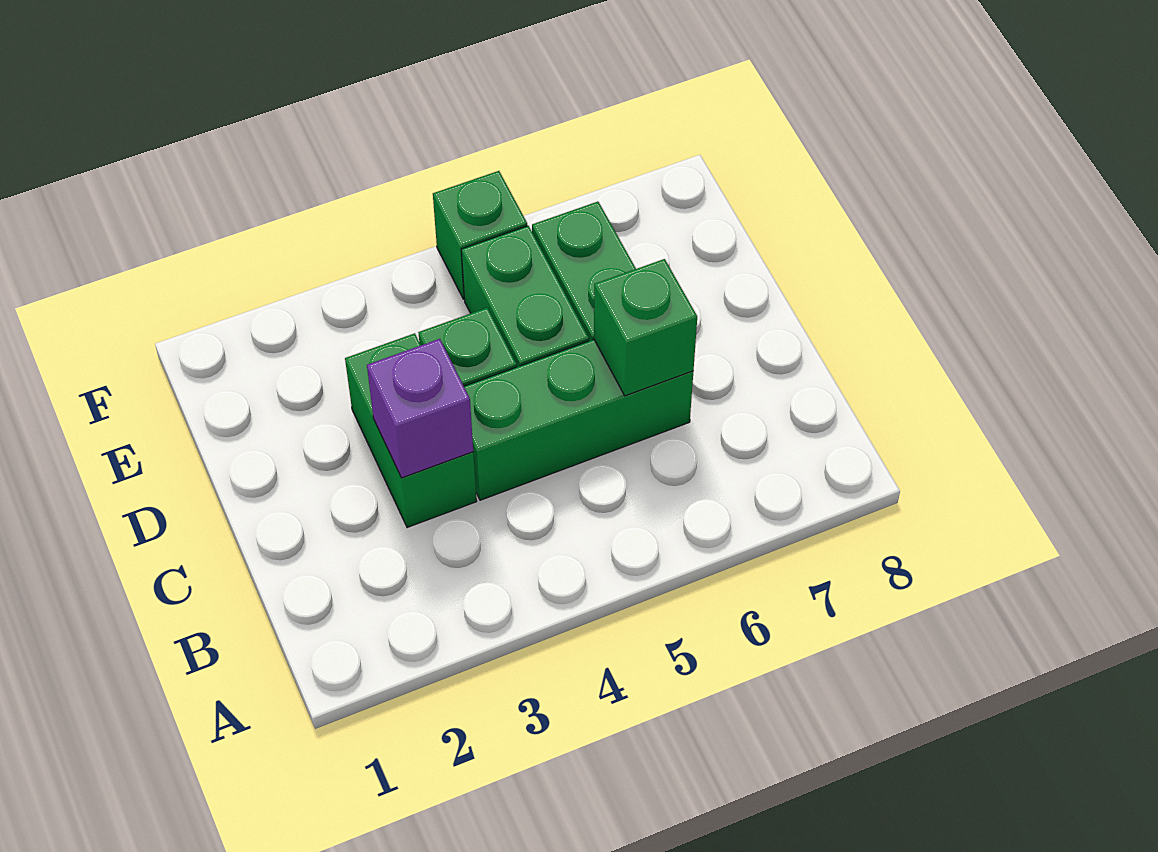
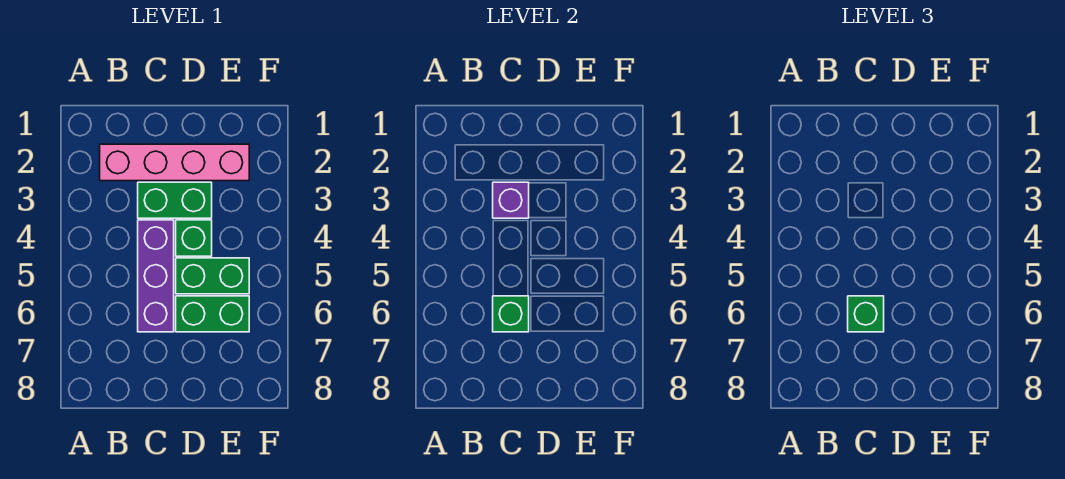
none -> pink brick B2:E2 level 1
green brick C4:C6 level 1 -> purple brick C4:C6 level 1
green brick F5 level 1 -> green brick C6 level 3

